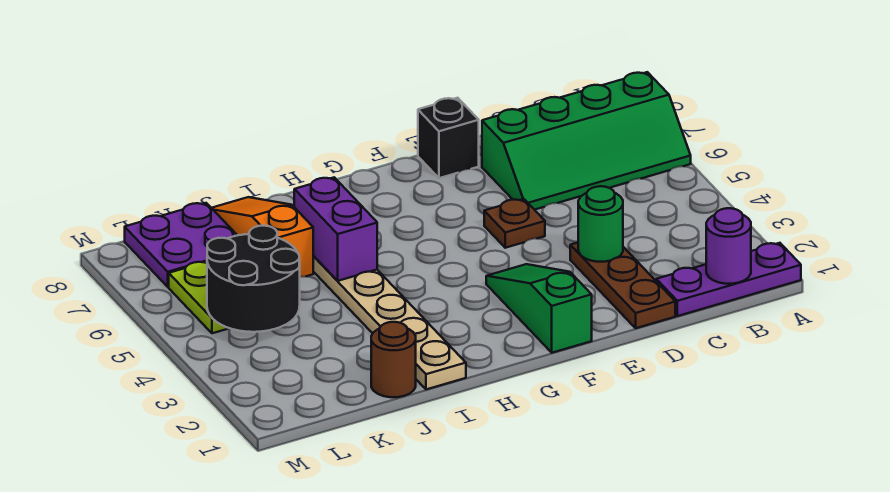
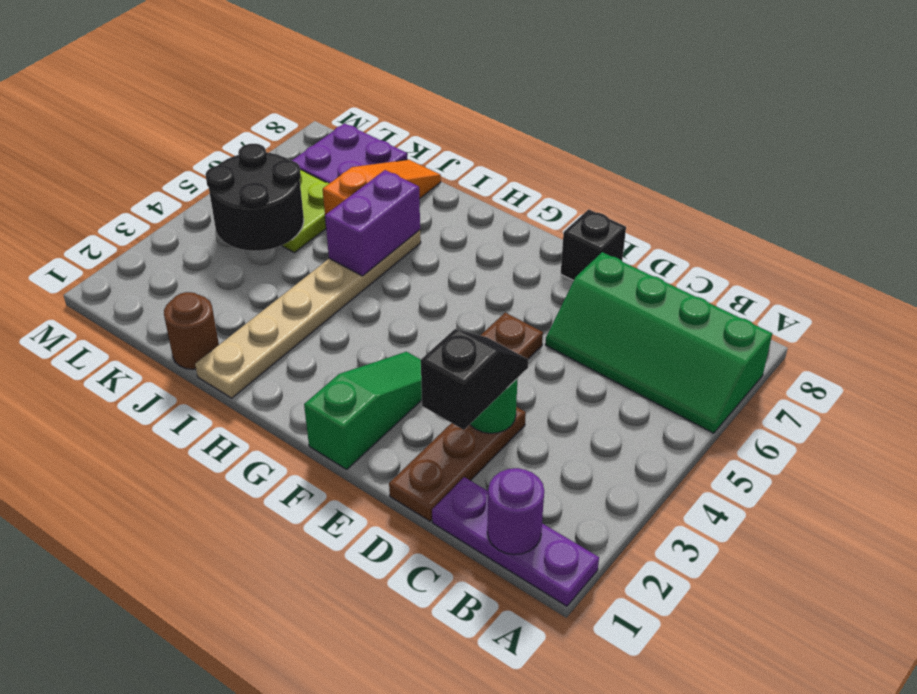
none -> black slope D2:D3 level 3 top 2

